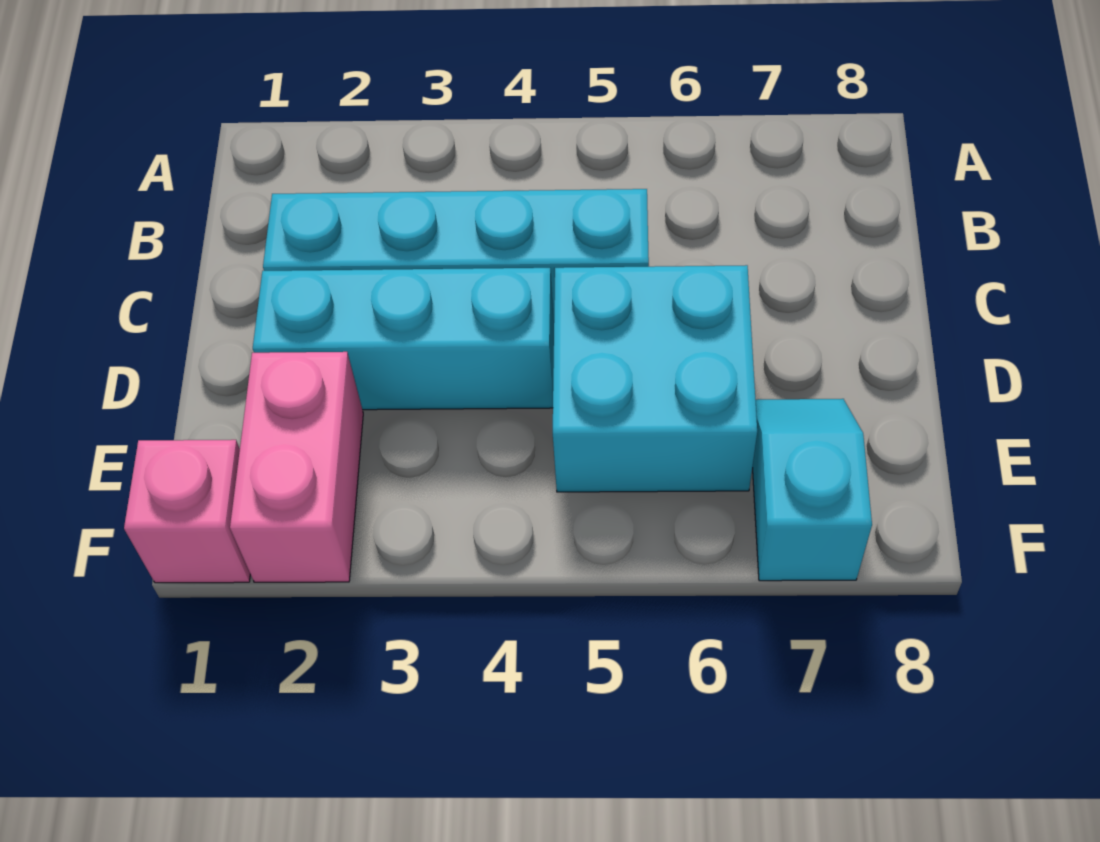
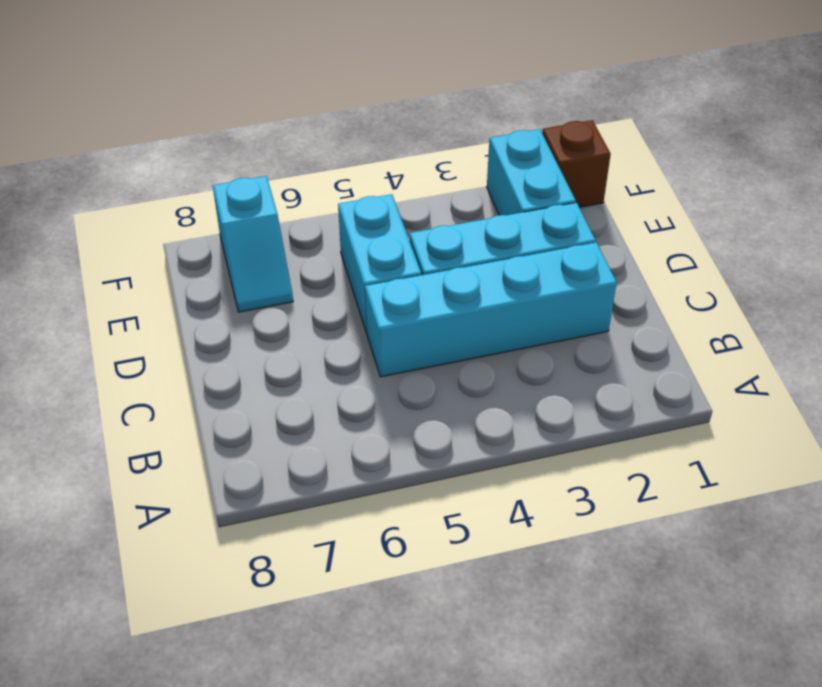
cyan brick D5:E6 level 1 -> cyan brick D5:E5 level 1
pink brick E2:F2 level 1 -> cyan brick E2:F2 level 1
pink brick F1 level 1 -> brown brick F1 level 1

